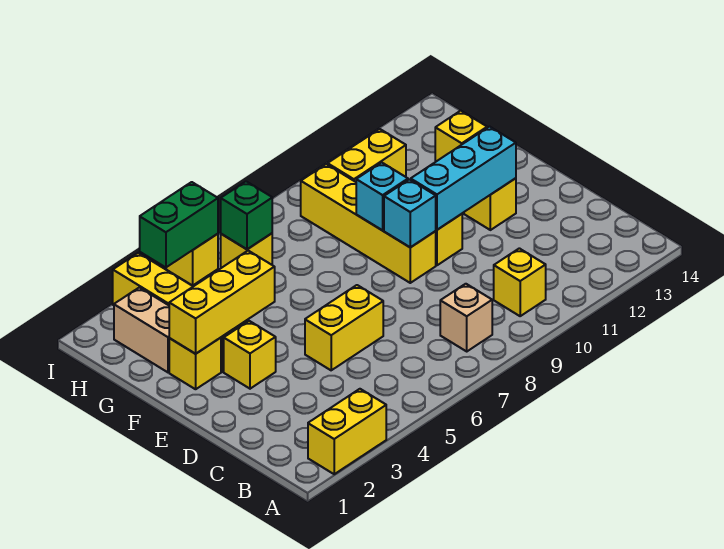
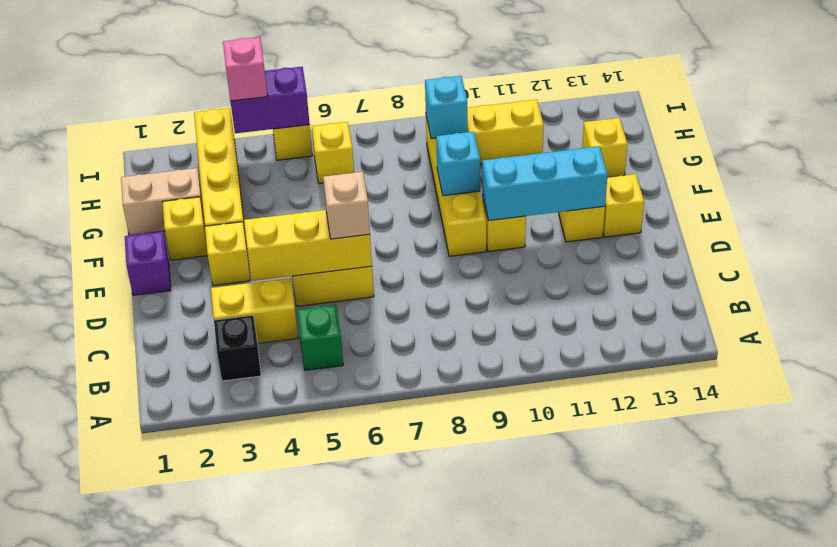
yellow brick A2:A3 level 1 -> yellow brick C3:C4 level 1
none -> black brick B3 level 1
tan brick B8 level 1 -> tan brick D6 level 3
yellow brick B10 level 1 -> yellow brick E13 level 1
none -> purple brick E1 level 1
cyan brick E9 level 2 -> cyan brick H9 level 2
yellow brick F2:F4 level 2 -> yellow brick D4:D6 level 2
tan brick G2:H2 level 1 -> tan brick G1:G2 level 1
green brick H6 level 2 -> green brick B5 level 1
green brick I4:I5 level 2 -> purple brick I4:I5 level 2
none -> pink brick I4 level 3

